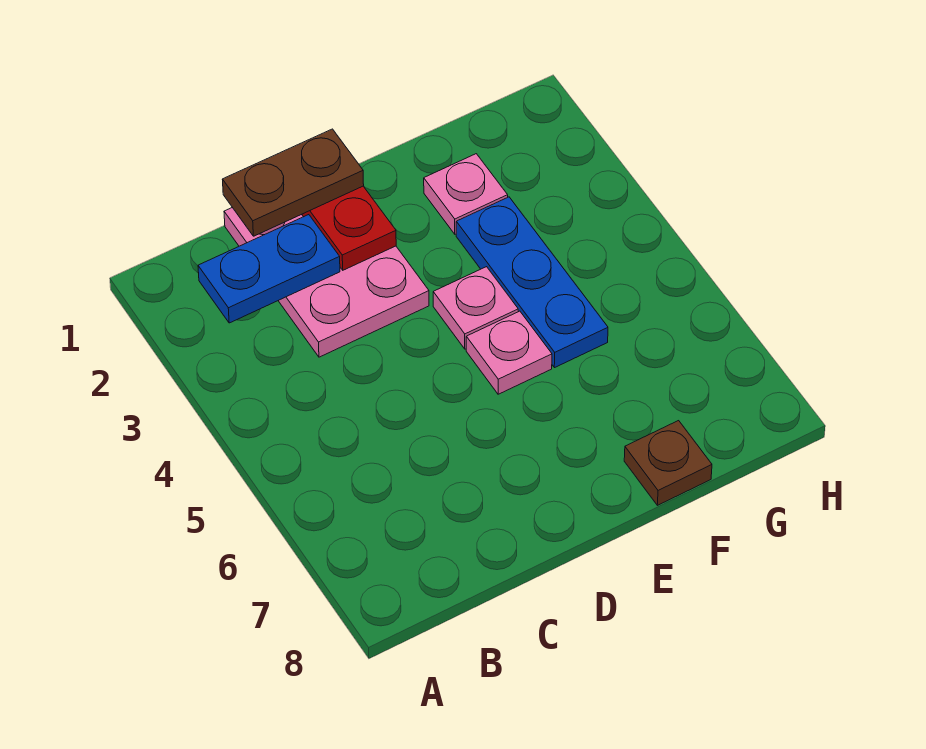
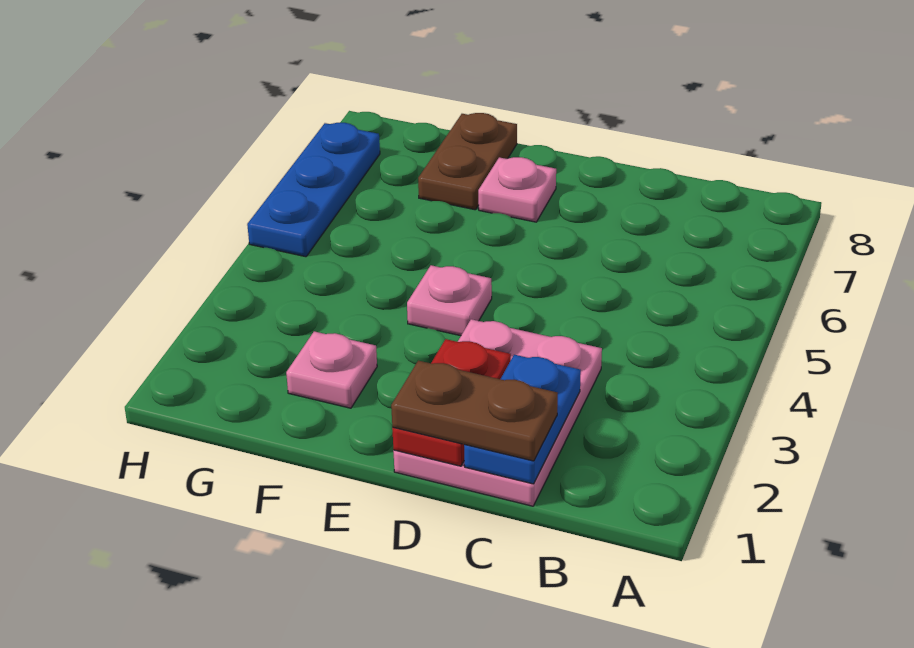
blue plate B2:C2 level 2 -> blue plate C1:C2 level 2
pink plate E5 level 1 -> pink plate E7 level 1
blue plate F3:F5 level 1 -> blue plate H5:H7 level 1
brown plate F8 level 1 -> brown plate F7:F8 level 1

